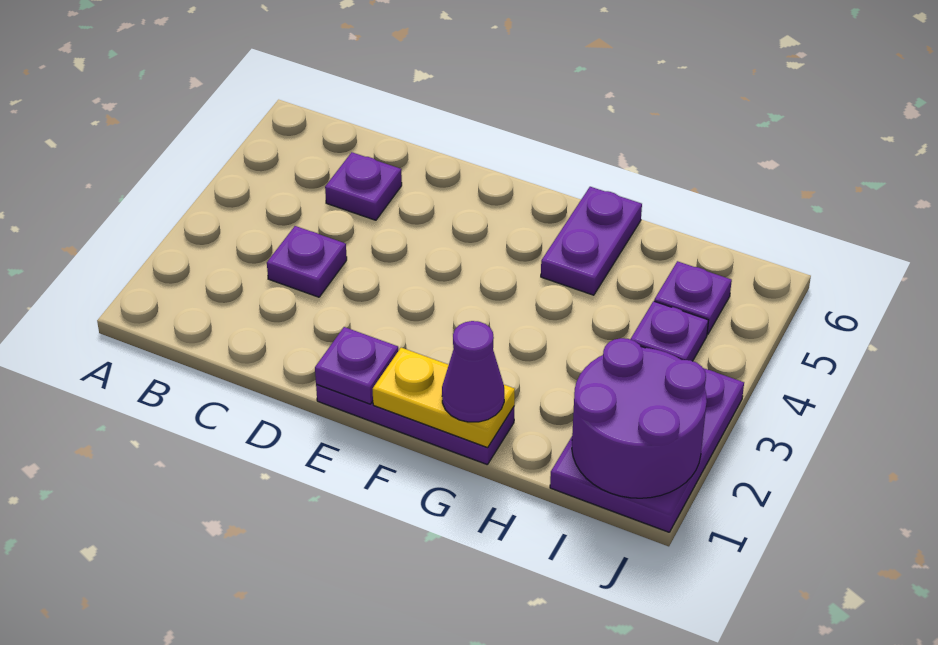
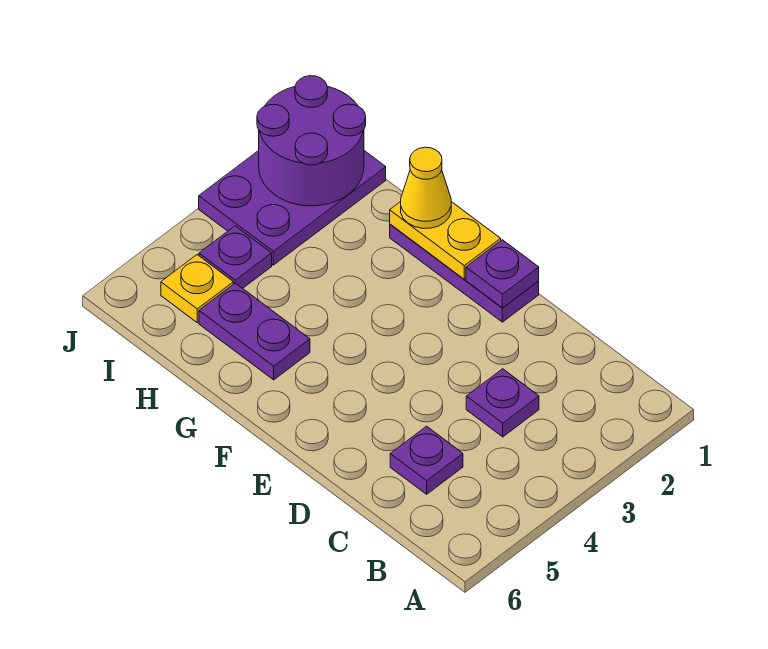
purple cone G1 level 3 -> yellow cone G1 level 3
purple plate G5:G6 level 1 -> purple plate G5:H5 level 1
purple plate I5 level 1 -> yellow plate I5 level 1

